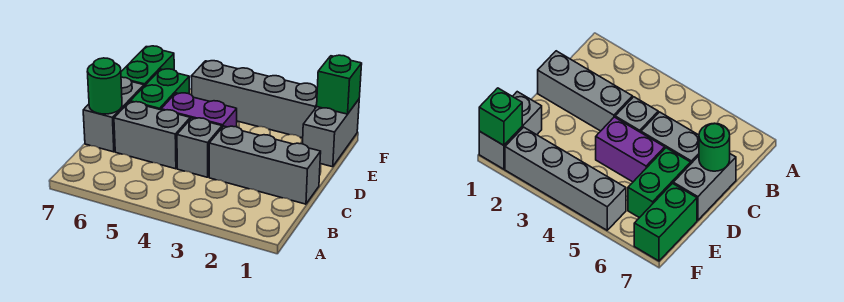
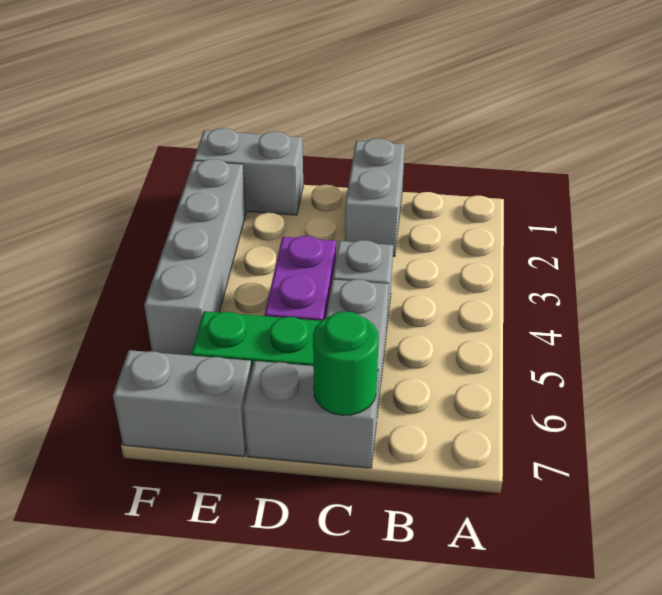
grey brick C1:C3 level 1 -> grey brick C1:C2 level 1
green brick E7:F7 level 1 -> grey brick E7:F7 level 1
green brick F1 level 2 -> none

